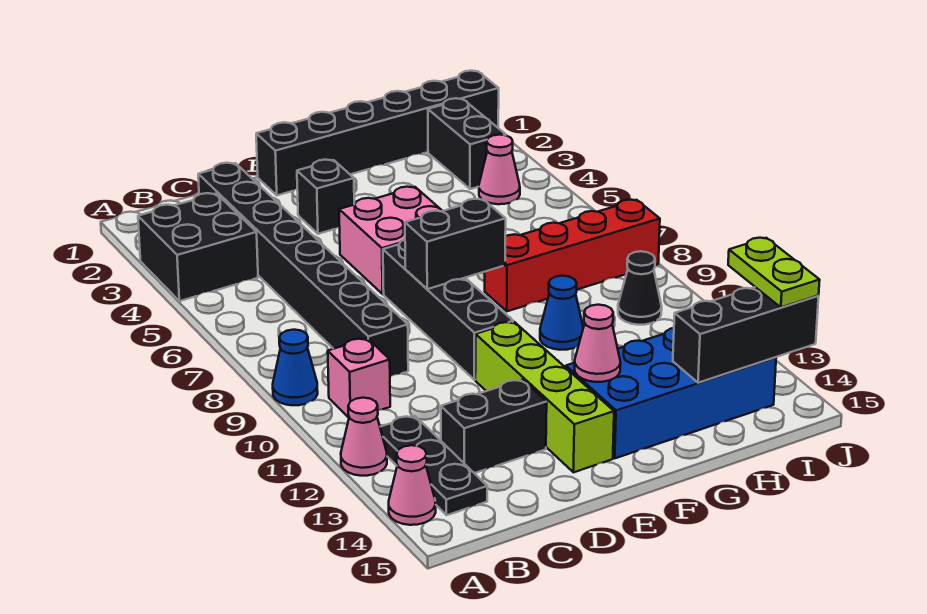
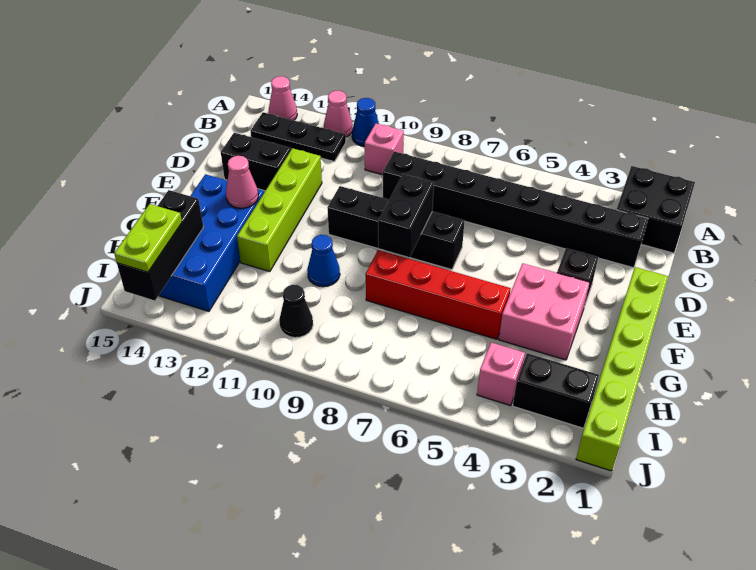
black brick A3:B4 level 1 -> black brick A1:B2 level 1
blue cone A9 level 1 -> blue cone A11 level 1
black brick C13:D13 level 1 -> black brick D13:D14 level 1
black brick E1:J1 level 1 -> lime brick E1:J1 level 1
pink brick E5:F6 level 1 -> pink brick F3:G4 level 1
lime brick E11:E14 level 1 -> lime brick D12:G12 level 1
red brick G8:J8 level 1 -> red brick G5:G8 level 1
pink cone I4 level 1 -> pink brick I4 level 1
lime plate J13:J14 level 3 -> lime plate I14:J14 level 3

